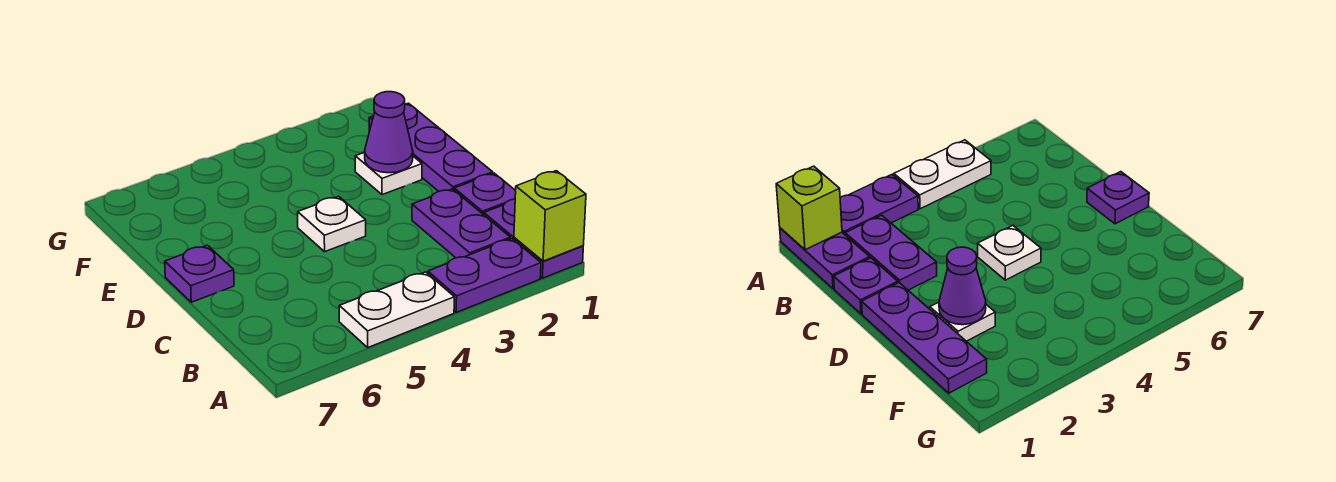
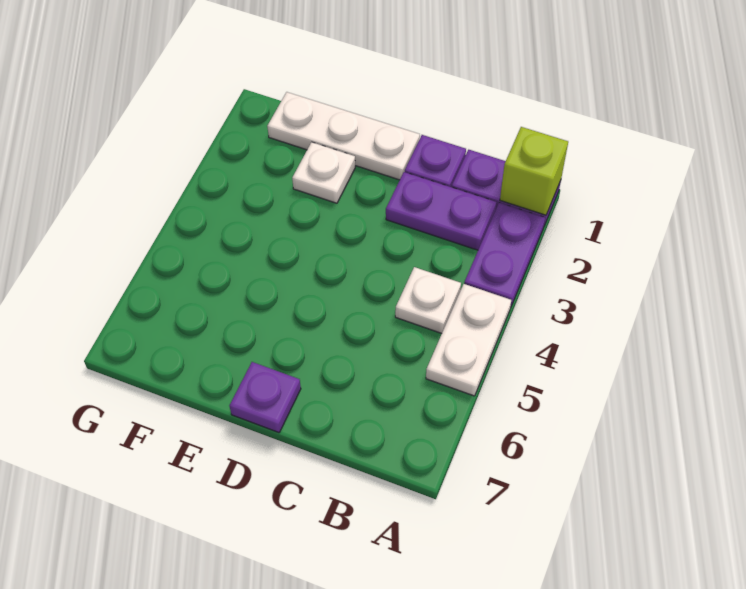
purple plate D1:F1 level 1 -> white plate D1:F1 level 1
white plate D4 level 1 -> white plate B4 level 1
purple cone E2 level 2 -> none

